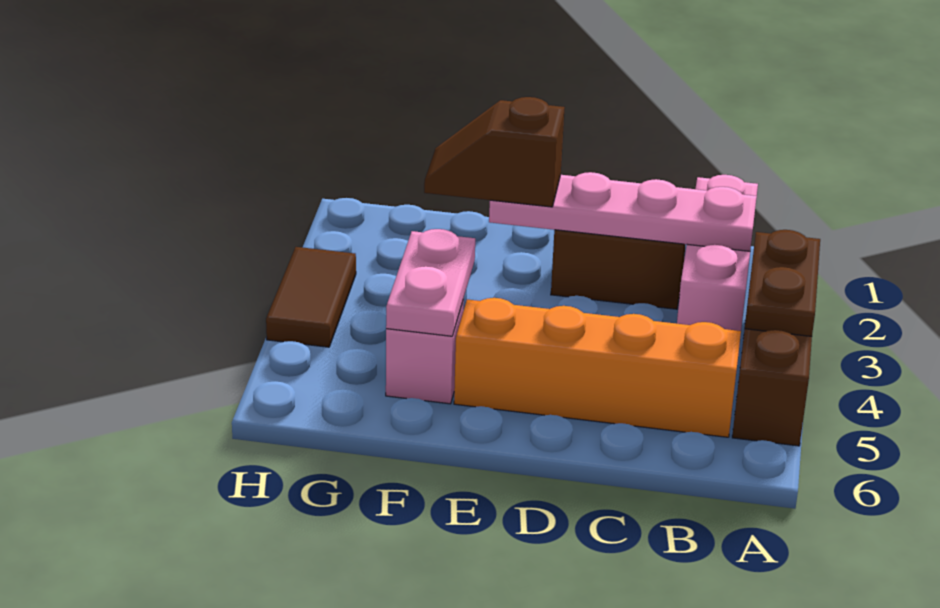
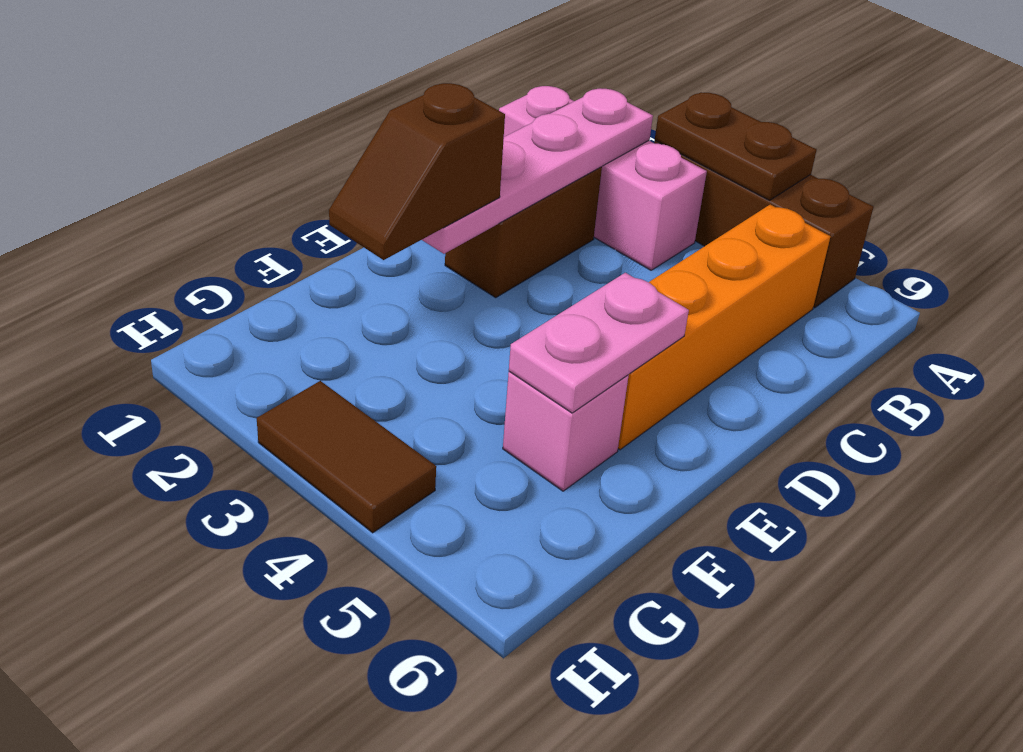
pink plate F4:F5 level 2 -> pink plate E5:F5 level 2

